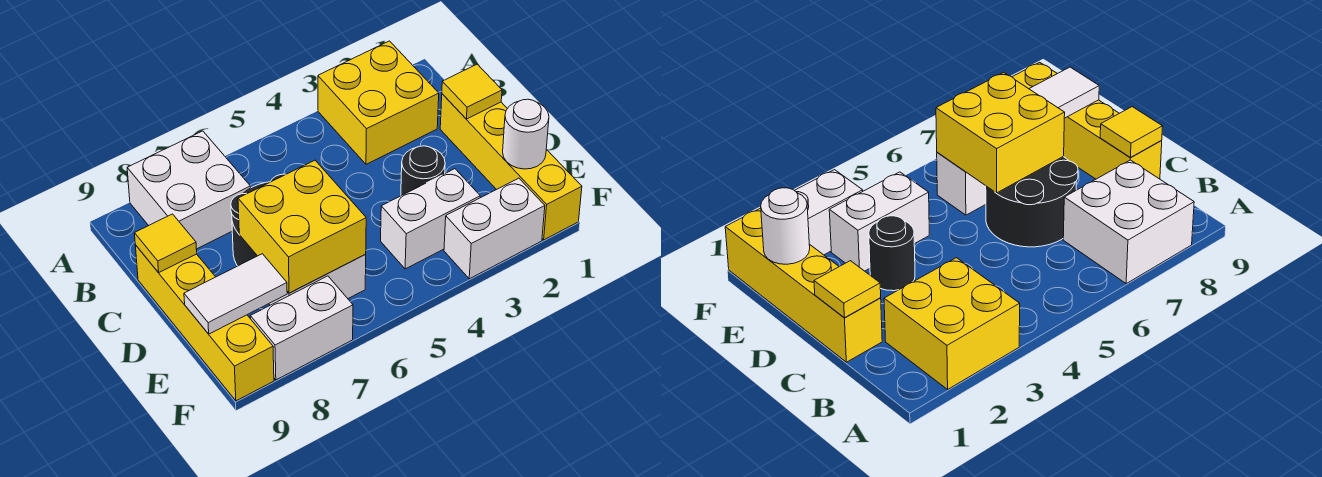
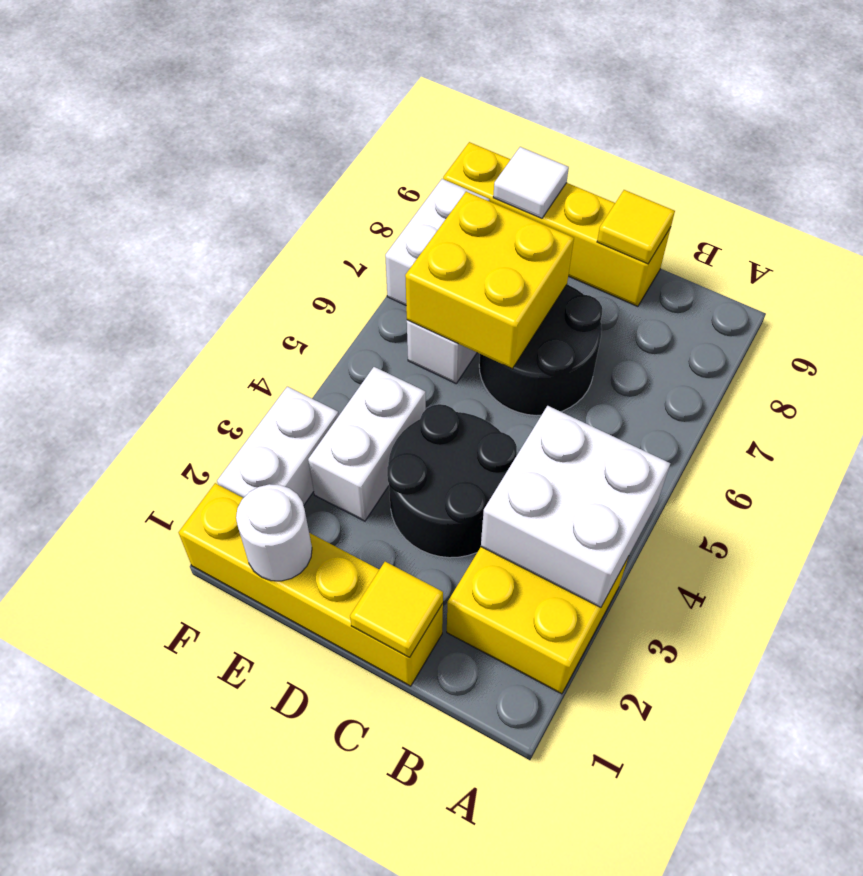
white brick A7:B8 level 1 -> white brick A3:B4 level 2
black round brick D3 level 1 -> black round brick C3:D4 level 1
white tile E8:E9 level 2 -> white tile E9 level 2

